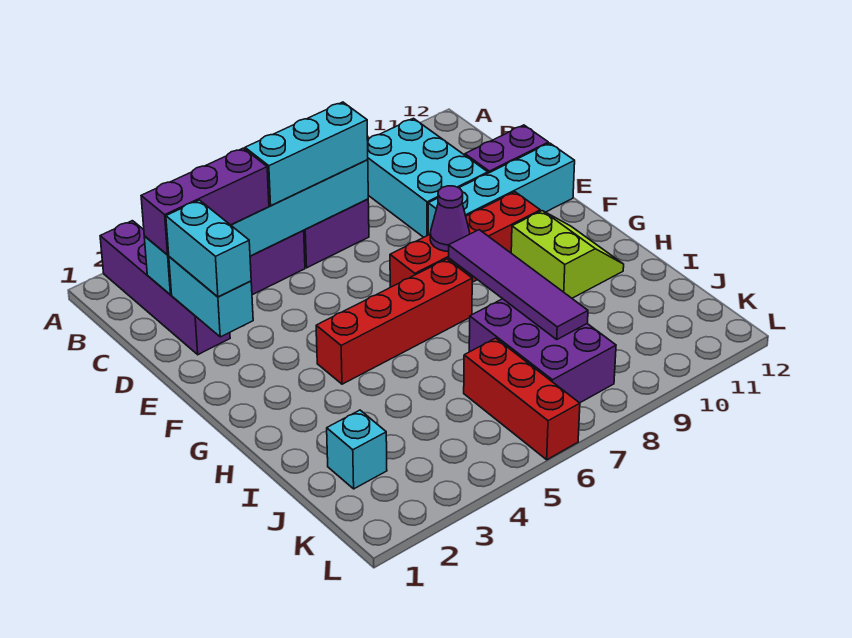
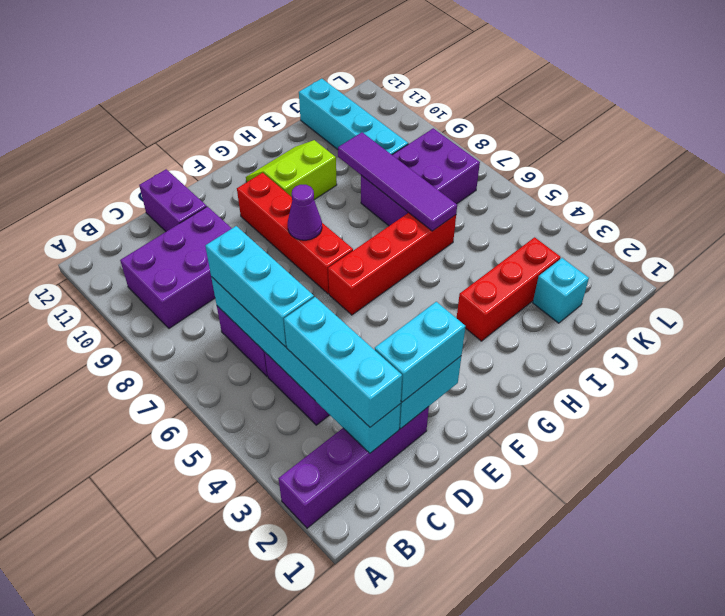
cyan brick B9:D10 level 1 -> purple brick B9:D10 level 1
purple brick C2:C4 level 3 -> cyan brick C2:C4 level 3
cyan brick E9:E12 level 1 -> cyan brick J9:J12 level 1
red brick G4:G7 level 1 -> red brick F6:I6 level 1
purple tile G8:J8 level 2 -> purple tile I6:I9 level 2
red brick J6:L6 level 1 -> red brick H3:J3 level 1

